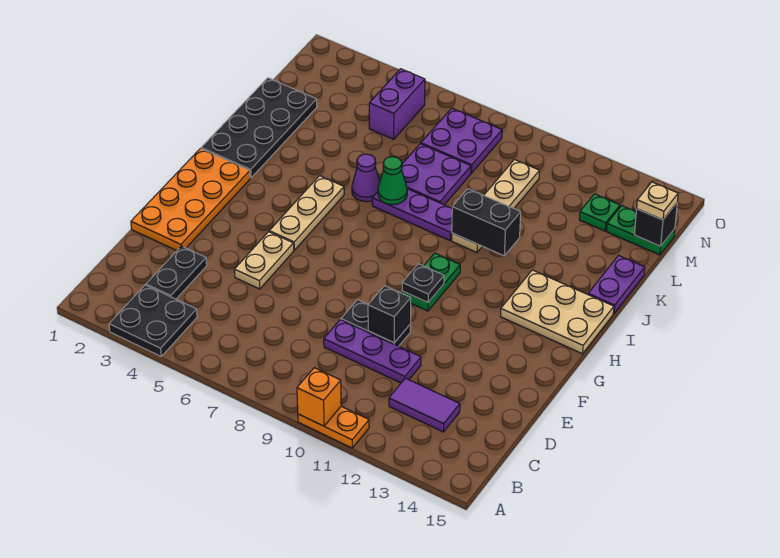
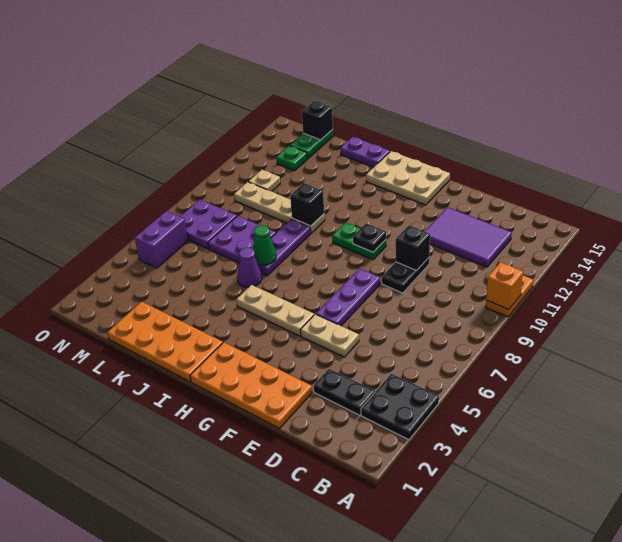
purple tile C12:C13 level 1 -> purple tile C12:E13 level 1
purple plate D9:D11 level 1 -> purple plate F6:F8 level 1
tan plate H13:I15 level 1 -> tan plate G14:I15 level 1
black plate I1:L2 level 1 -> orange plate I1:L2 level 1
black brick J10:J11 level 2 -> black brick J10 level 2
purple brick M5:N5 level 1 -> purple brick N5:N6 level 1
tan plate M15 level 3 -> tan plate M11 level 1

